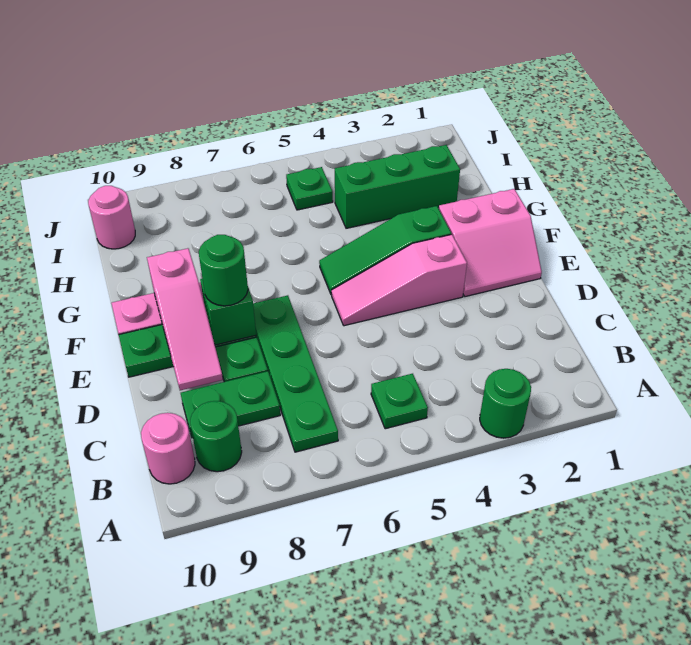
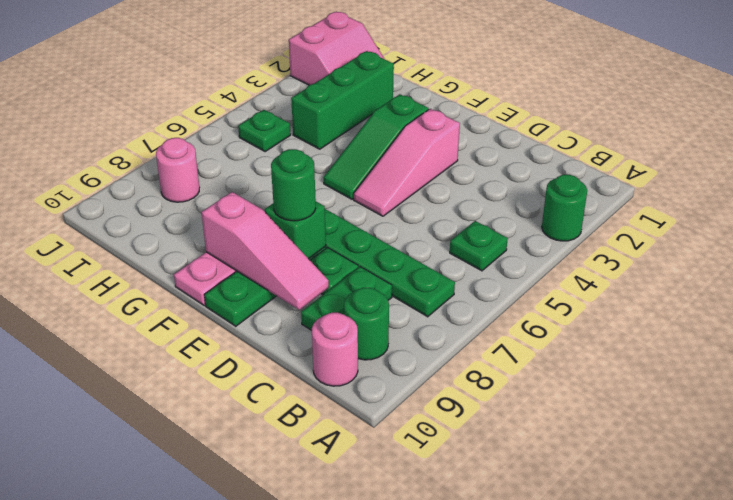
pink slope E1:F2 level 1 top F -> pink slope I1:J2 level 1 top J
pink round brick I10 level 1 -> pink round brick I8 level 1

